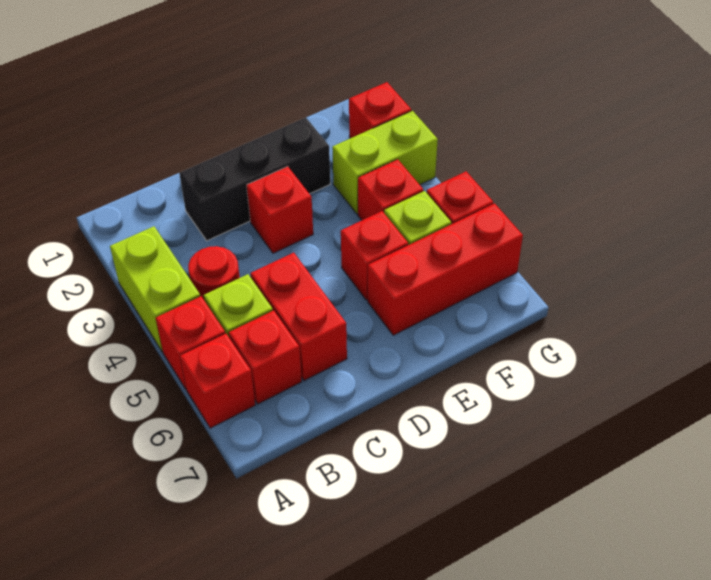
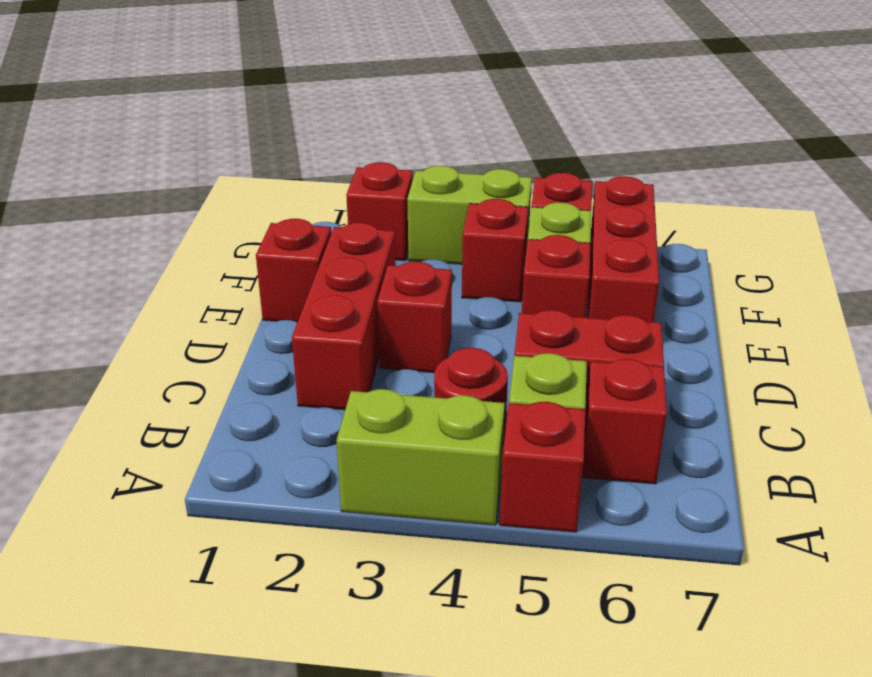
red brick A6 level 1 -> red brick E1 level 1
black brick C2:E2 level 1 -> red brick C2:E2 level 1
lime brick F3:G3 level 1 -> lime brick G3:G4 level 1

